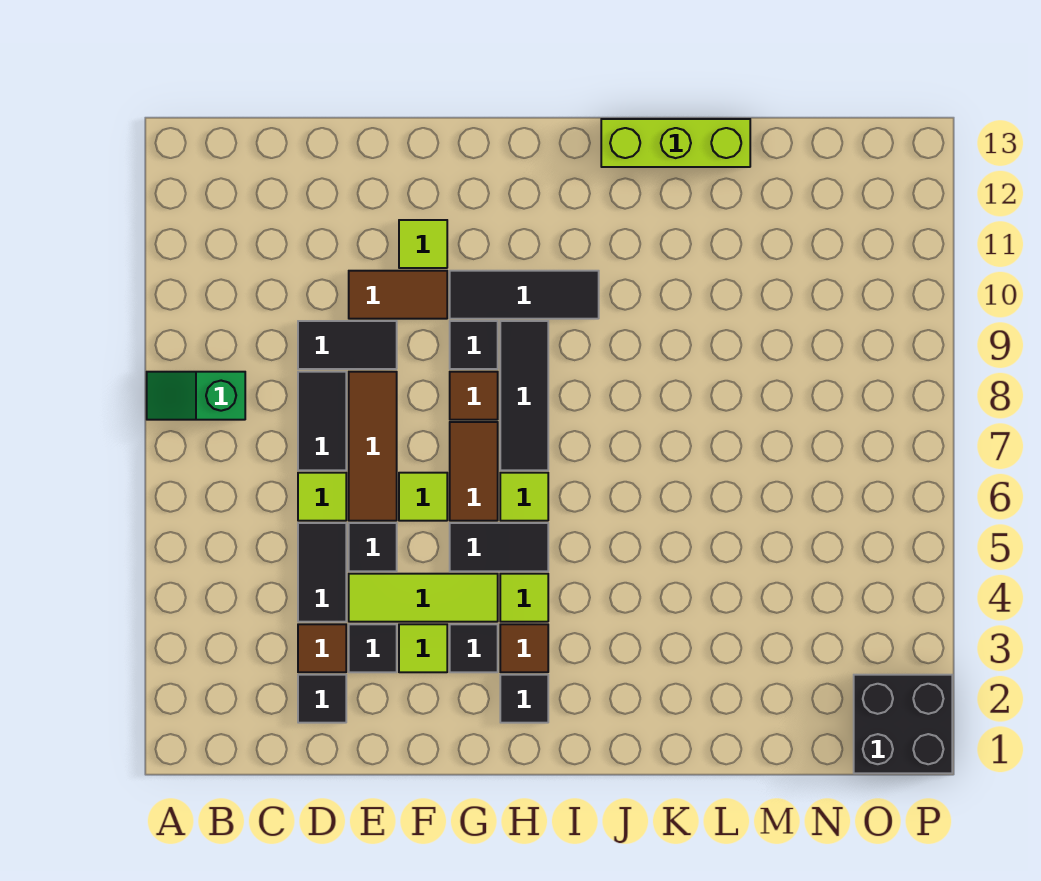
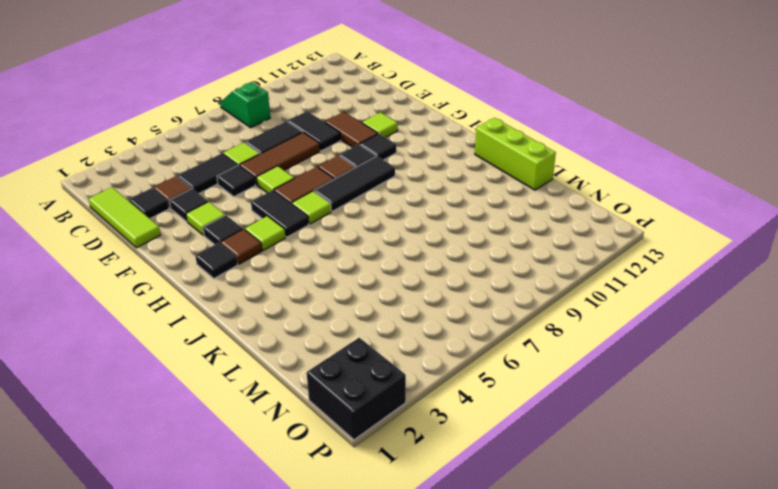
lime tile E4:G4 level 1 -> lime tile C1:E1 level 1
black tile G10:I10 level 1 -> black tile G10 level 1

